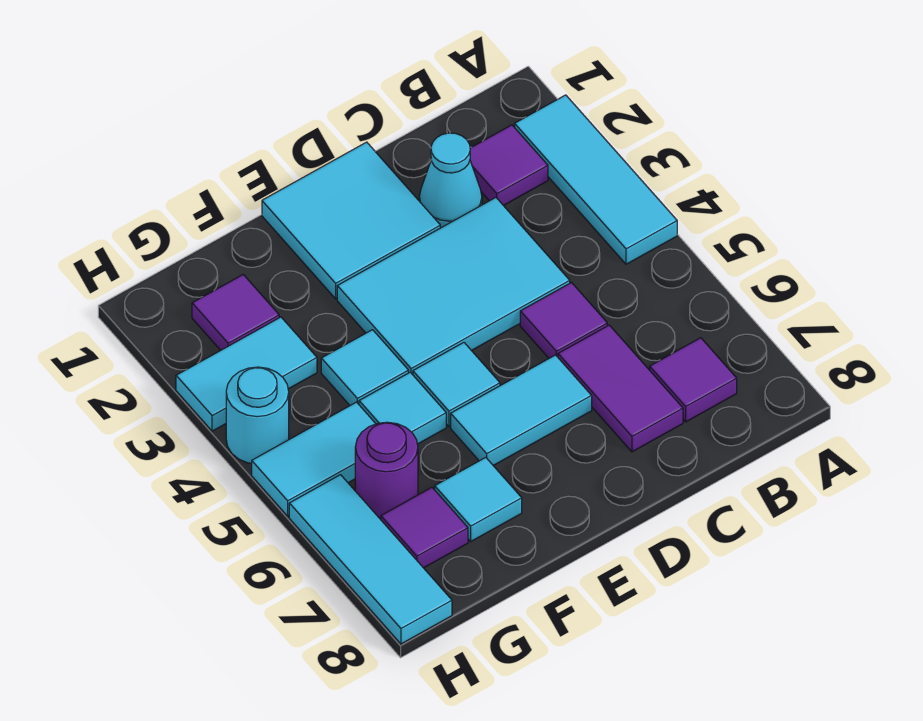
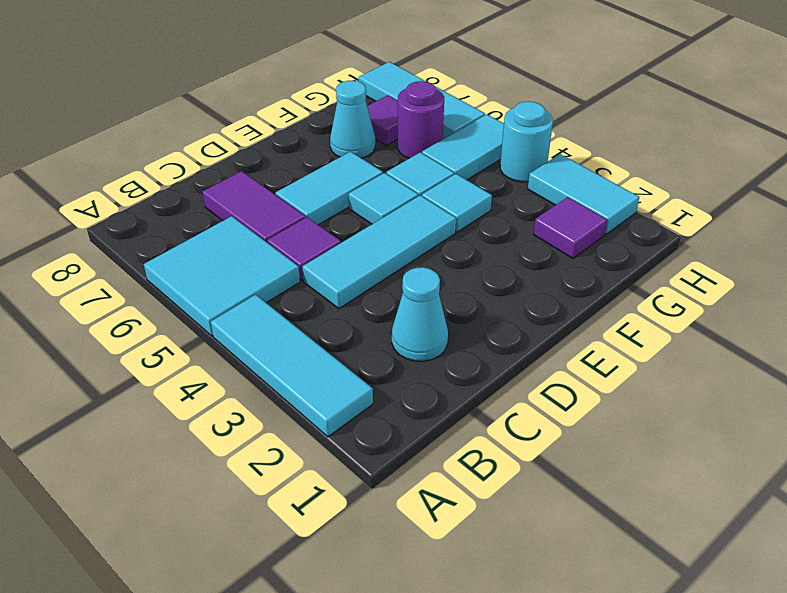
purple tile B2 level 1 -> none
purple tile B7 level 1 -> none
cyan tile C3:E4 level 1 -> cyan tile C4:E4 level 1
cyan tile D1:E2 level 1 -> cyan tile A5:B6 level 1
cyan tile F7 level 1 -> cyan cone F7 level 1
cyan tile G3:H3 level 1 -> cyan tile H2:H3 level 1

